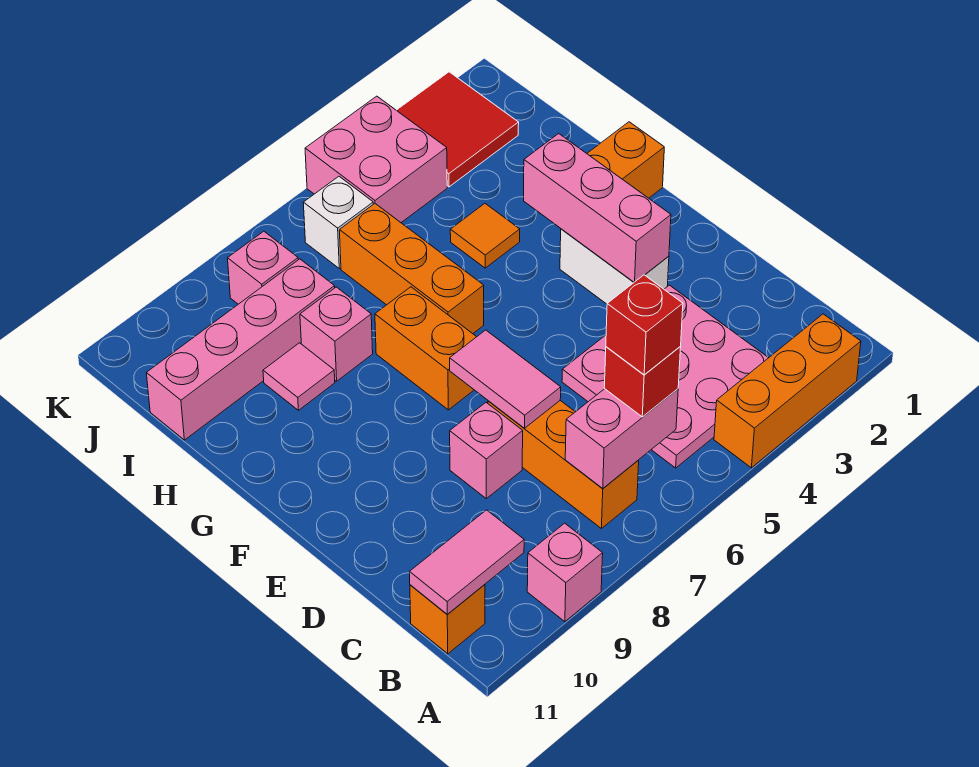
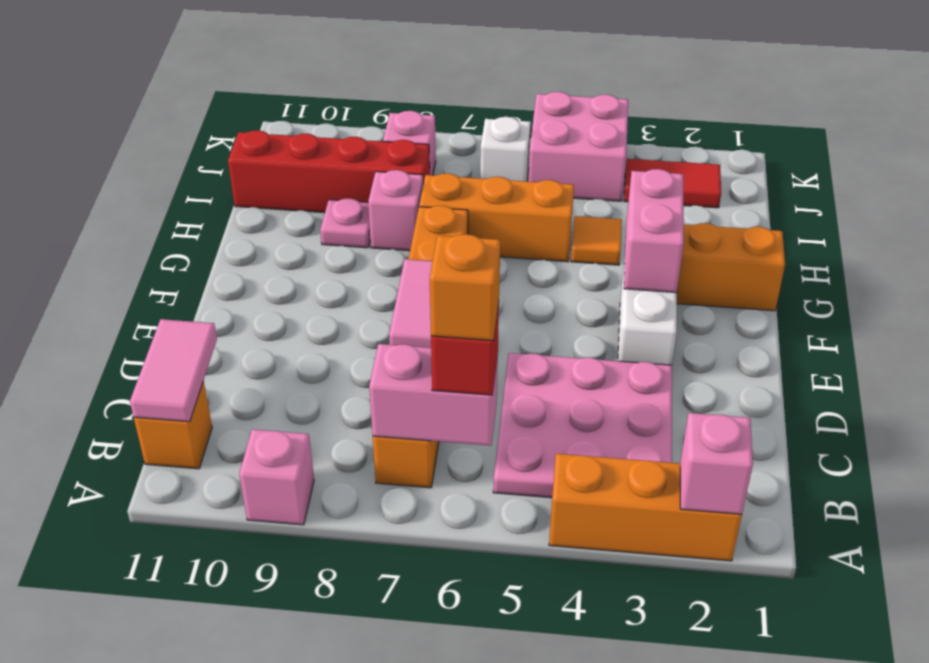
red brick B6 level 4 -> orange brick B6 level 4
pink tile B10:B11 level 2 -> pink tile B11:C11 level 2
pink brick D8 level 1 -> pink brick A2 level 2
pink brick E3:G3 level 2 -> pink brick F3:G3 level 2
orange brick G6:I6 level 1 -> orange brick H5:H7 level 1
pink tile H9 level 1 -> pink plate H9 level 1
pink brick I8:I11 level 1 -> red brick I8:I11 level 1
red tile J2:K3 level 1 -> red tile J2:J3 level 1

